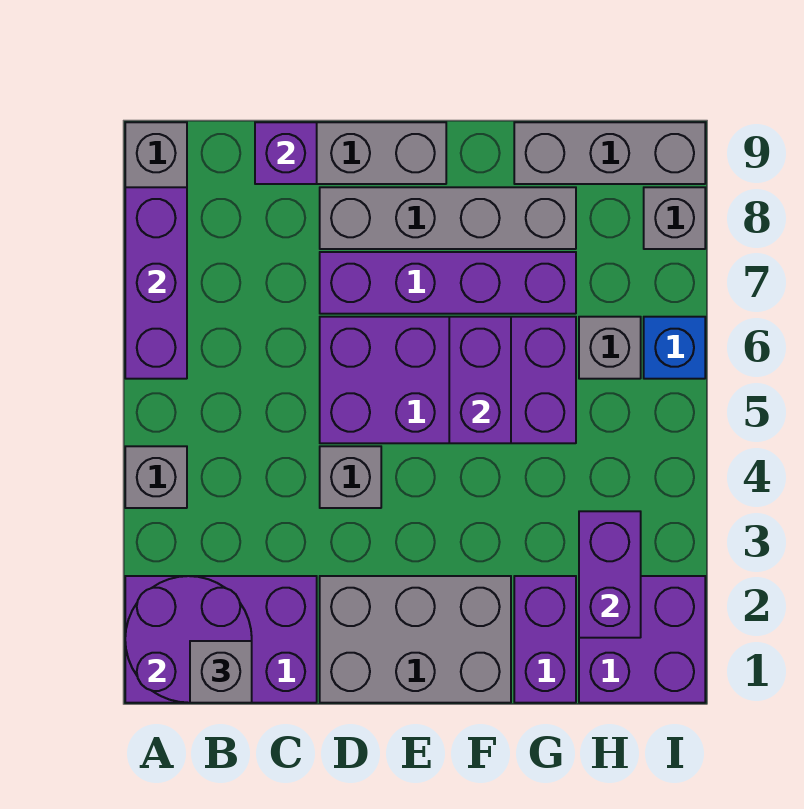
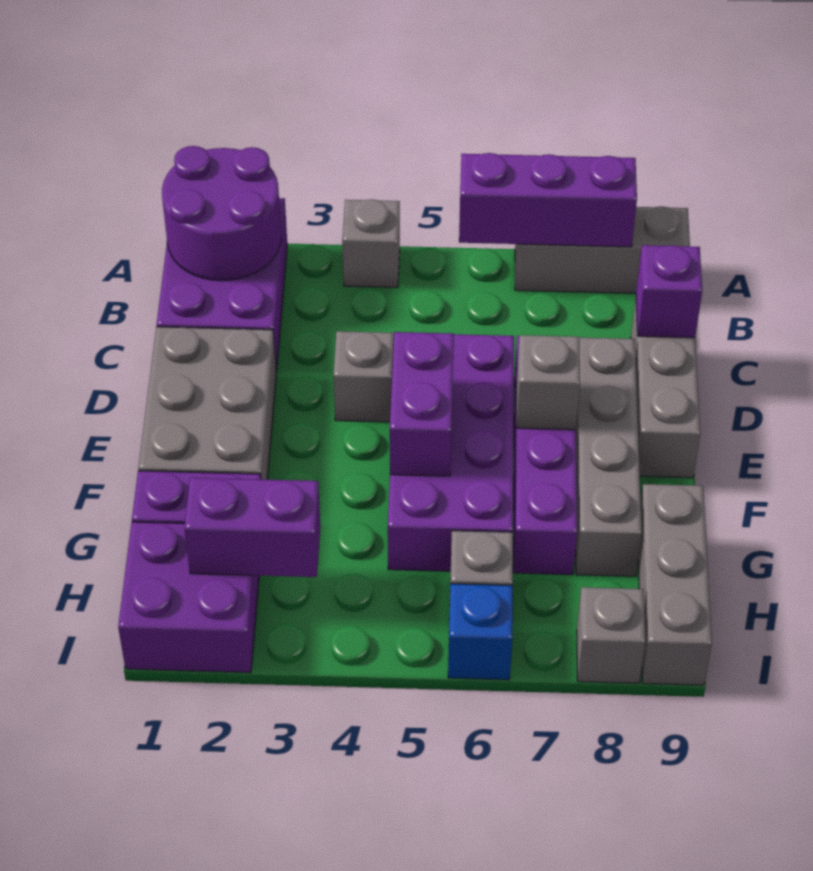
grey brick B1 level 3 -> grey brick E7 level 2
purple brick F5:F6 level 2 -> purple brick E5:F5 level 2

